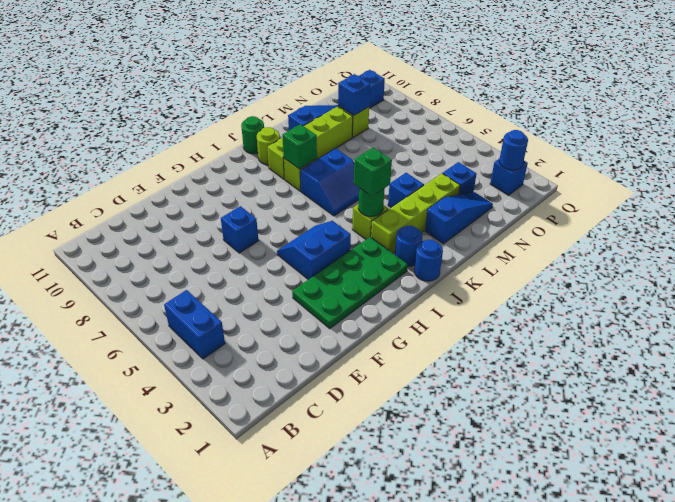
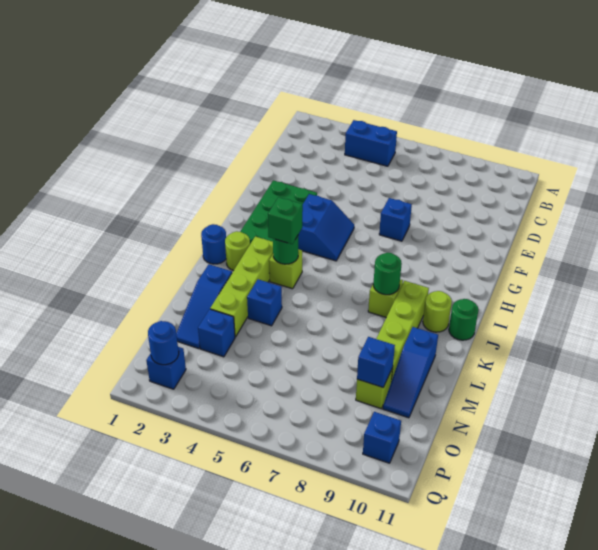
blue round brick J2 level 1 -> lime round brick J2 level 1
blue slope J6:K7 level 1 top 7 -> none
green brick J8 level 2 -> green round brick J8 level 2

